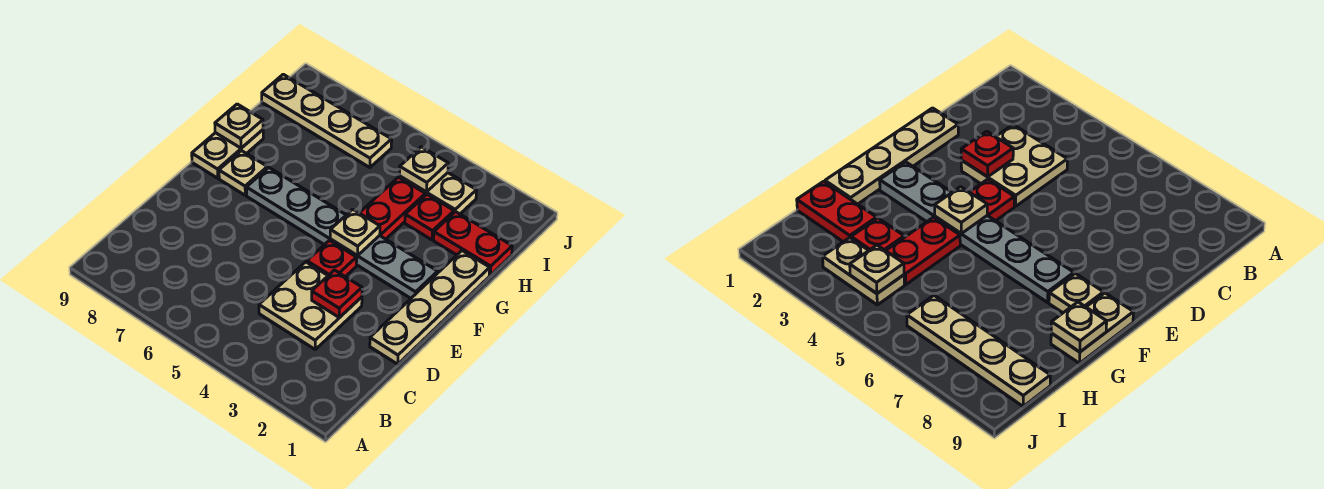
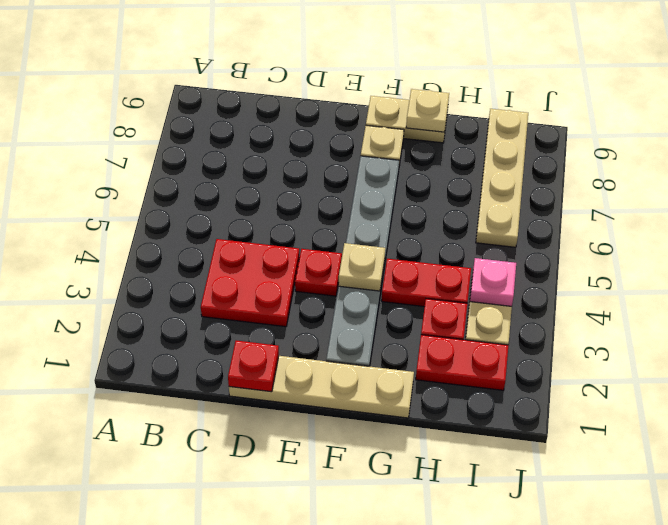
tan plate C3:D4 level 1 -> red plate C3:D4 level 1
red plate D3 level 2 -> red plate D1 level 2
red plate H1:H2 level 1 -> red plate H2:I2 level 1
tan plate I4 level 2 -> pink plate I4 level 2

